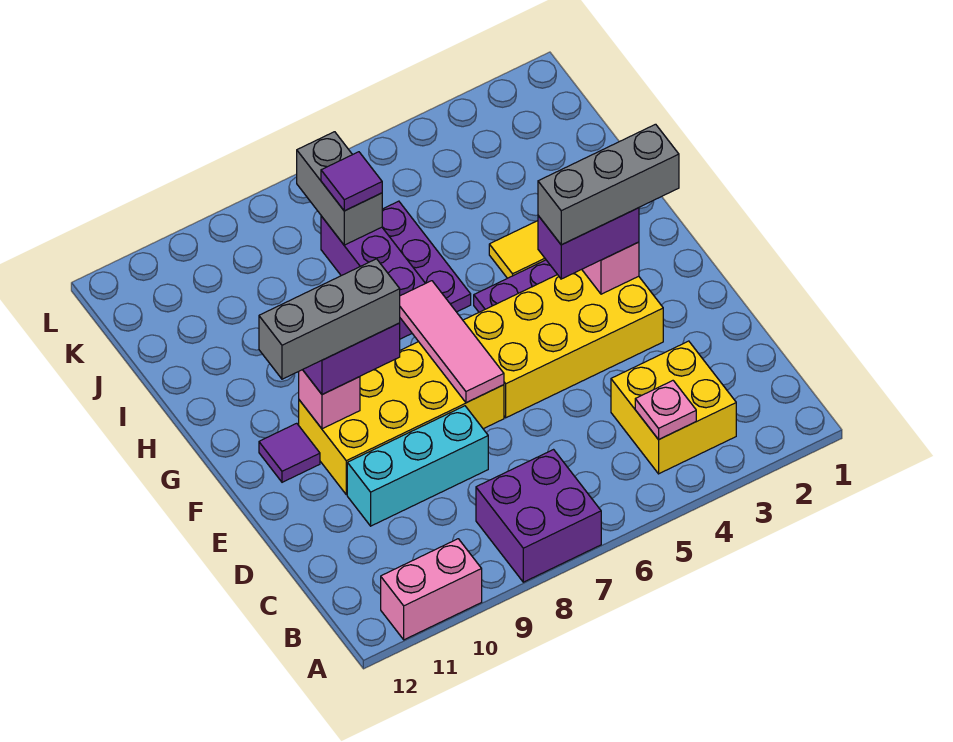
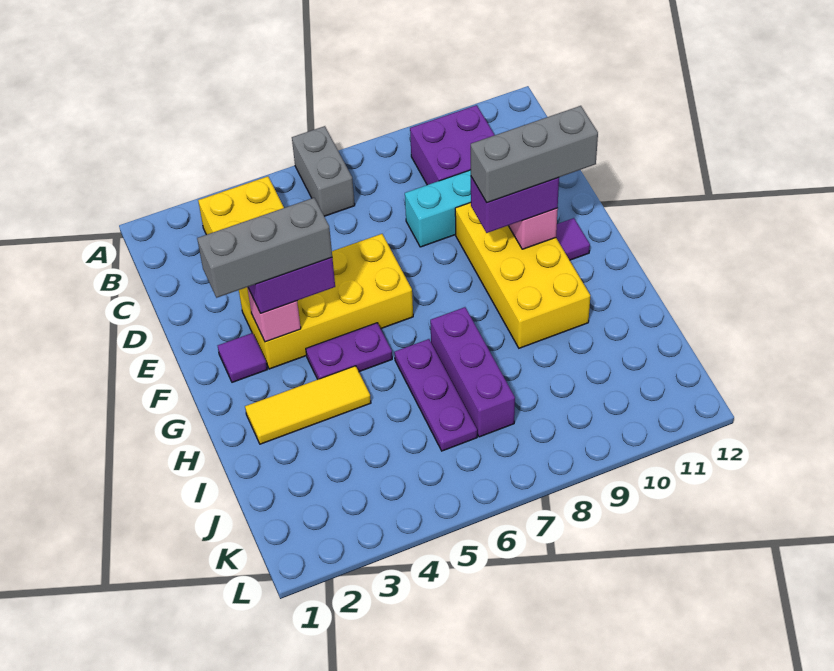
purple brick A7:B8 level 1 -> purple brick B9:C10 level 1
pink brick A10:A11 level 1 -> none
pink plate B4 level 2 -> none
yellow brick E7:F10 level 1 -> yellow brick E9:H10 level 1
pink tile E7:G7 level 2 -> none
grey brick J7:K7 level 2 -> grey brick A6:B6 level 1
purple tile J7 level 3 -> purple tile F2 level 1

